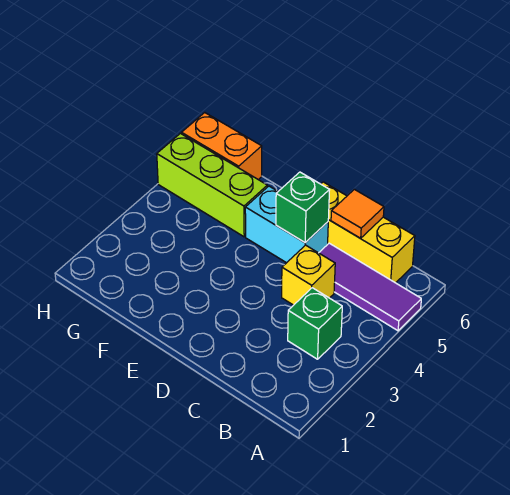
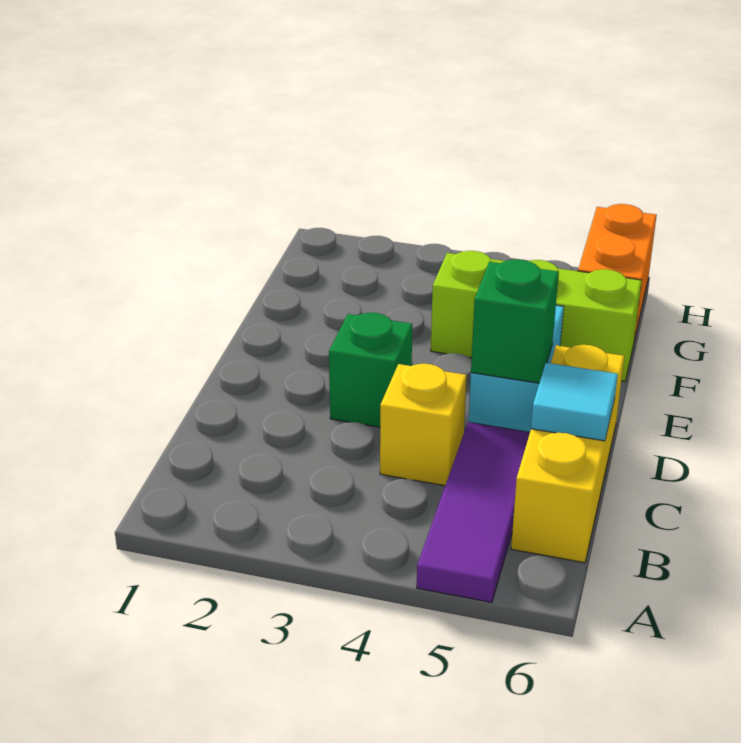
green brick B3 level 1 -> green brick D3 level 1
orange tile C6 level 2 -> cyan tile C6 level 2
lime brick F5:H5 level 1 -> lime brick F4:F6 level 1

